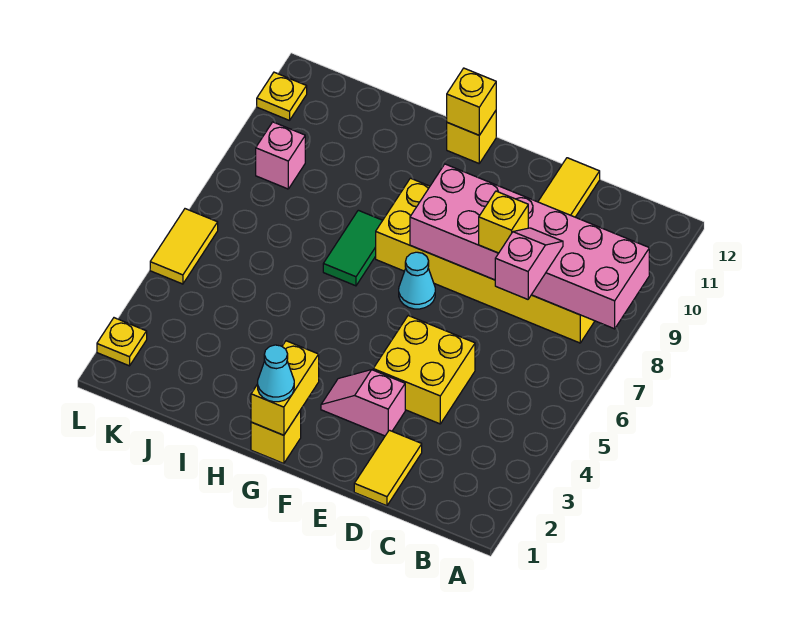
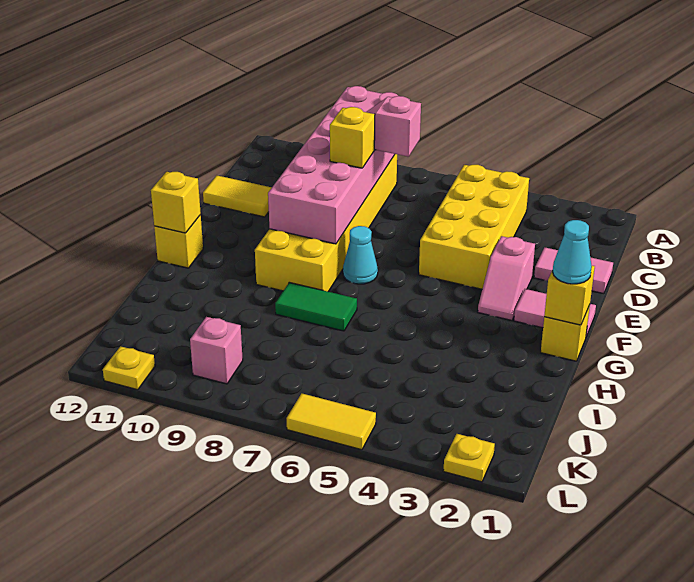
yellow tile D1:D2 level 1 -> pink tile D1:D2 level 1
yellow brick D4:E5 level 1 -> yellow brick B4:E5 level 1
none -> pink tile F1:F2 level 1
yellow brick G1:G2 level 2 -> yellow brick G1 level 2

